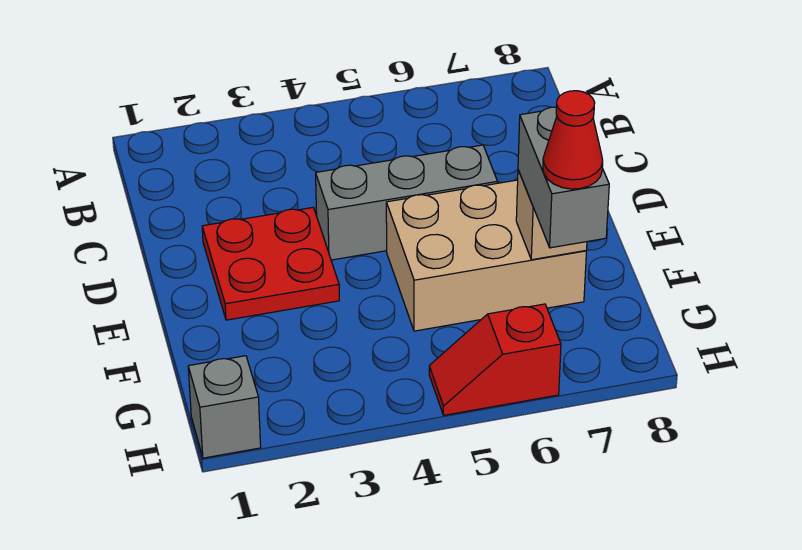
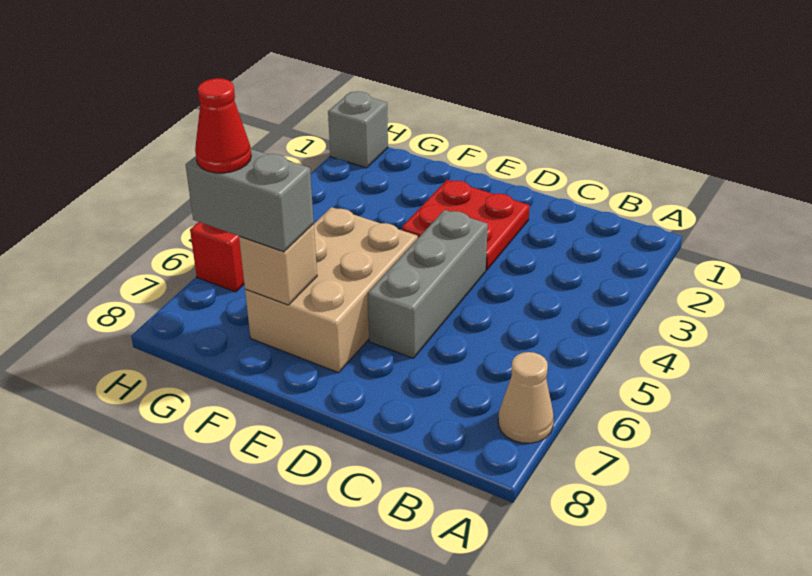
none -> tan cone A7 level 1

